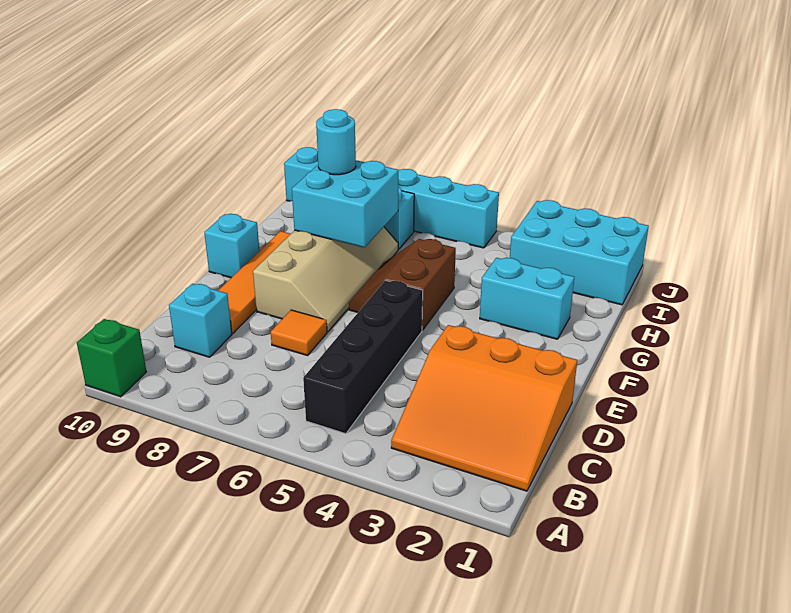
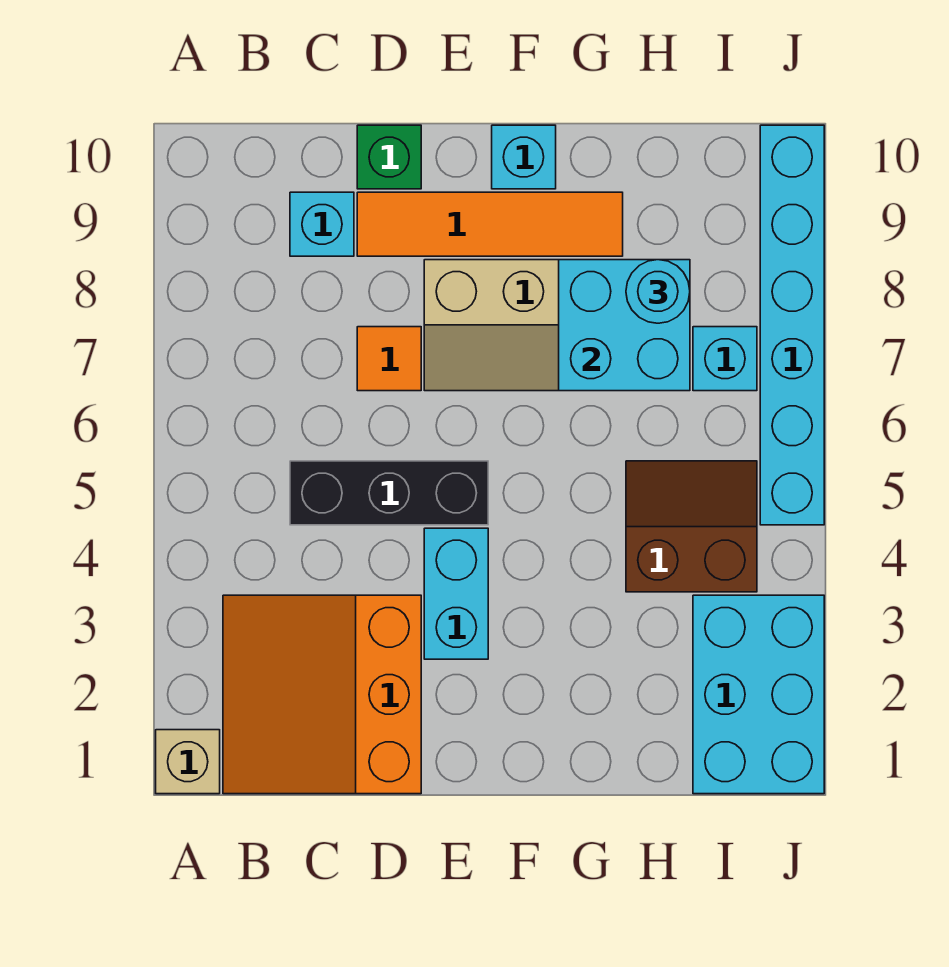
none -> tan brick A1 level 1
green brick A10 level 1 -> green brick D10 level 1
black brick B5:E5 level 1 -> black brick C5:E5 level 1
brown slope F5:G6 level 1 top 5 -> brown slope H4:I5 level 1 top 4
cyan brick G2:G3 level 1 -> cyan brick E3:E4 level 1

